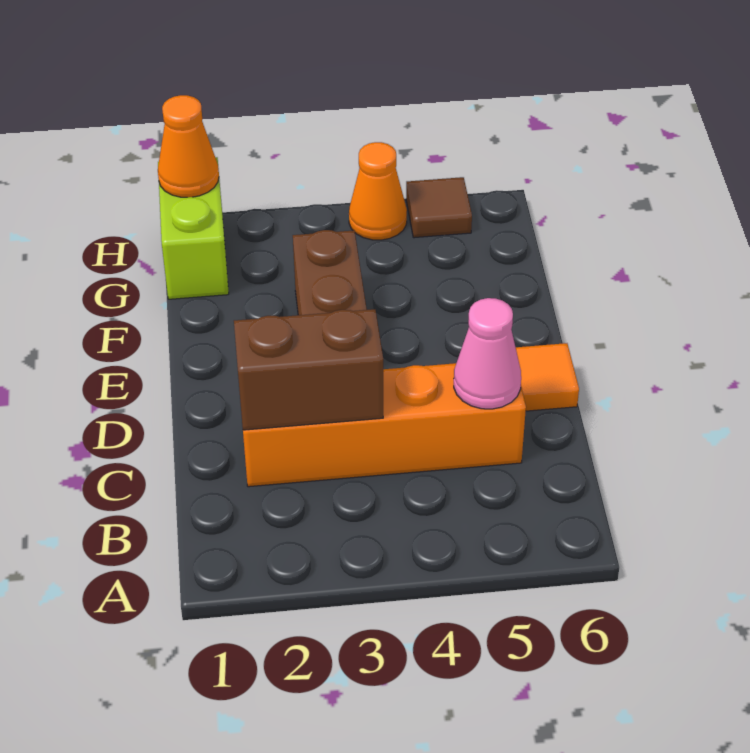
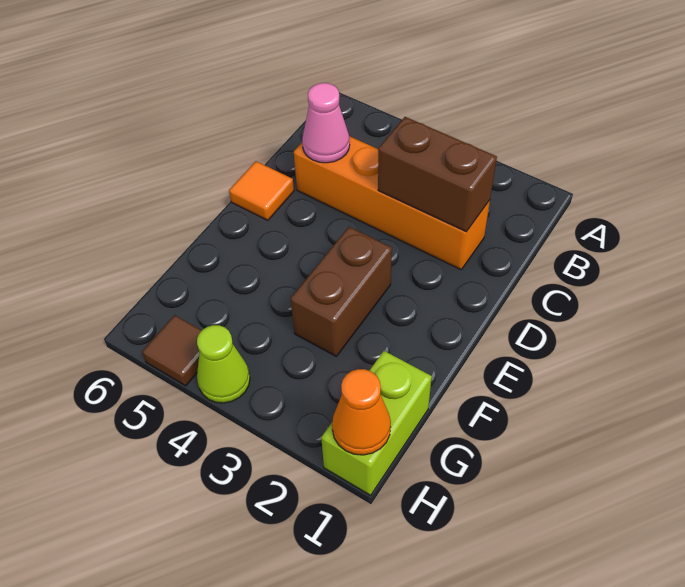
orange cone H4 level 1 -> lime cone H4 level 1

